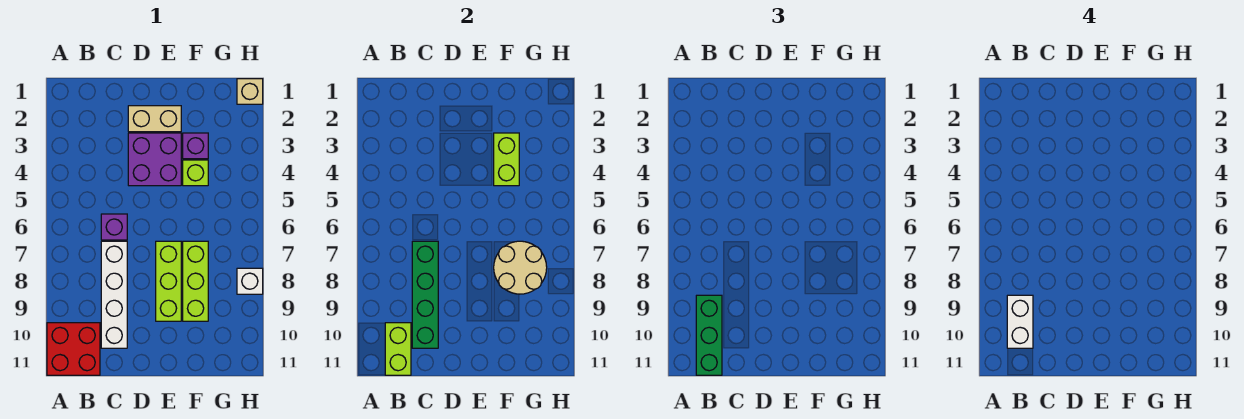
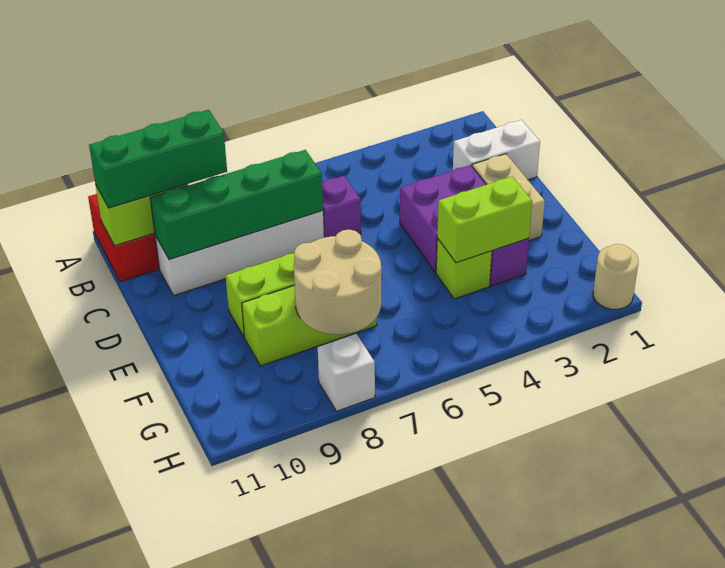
white brick B9:B10 level 4 -> white brick C1:C2 level 1
tan brick H1 level 1 -> tan round brick H1 level 1

